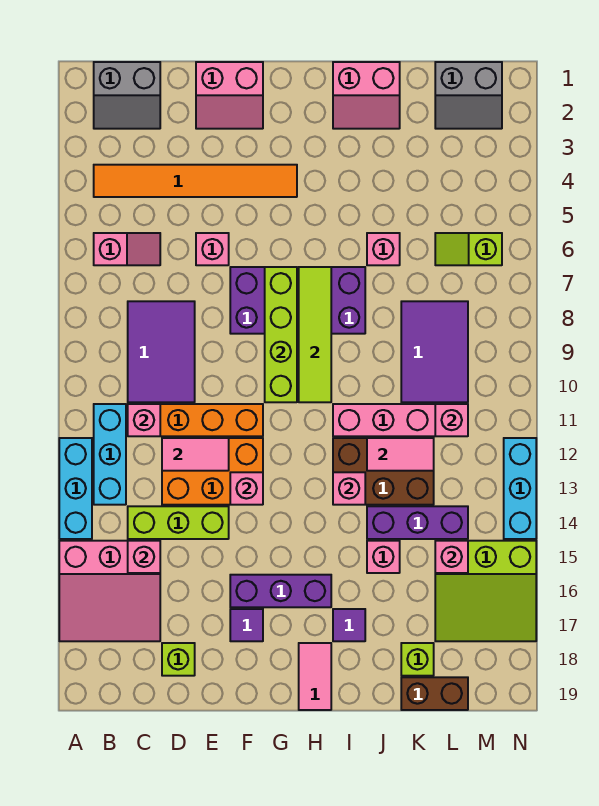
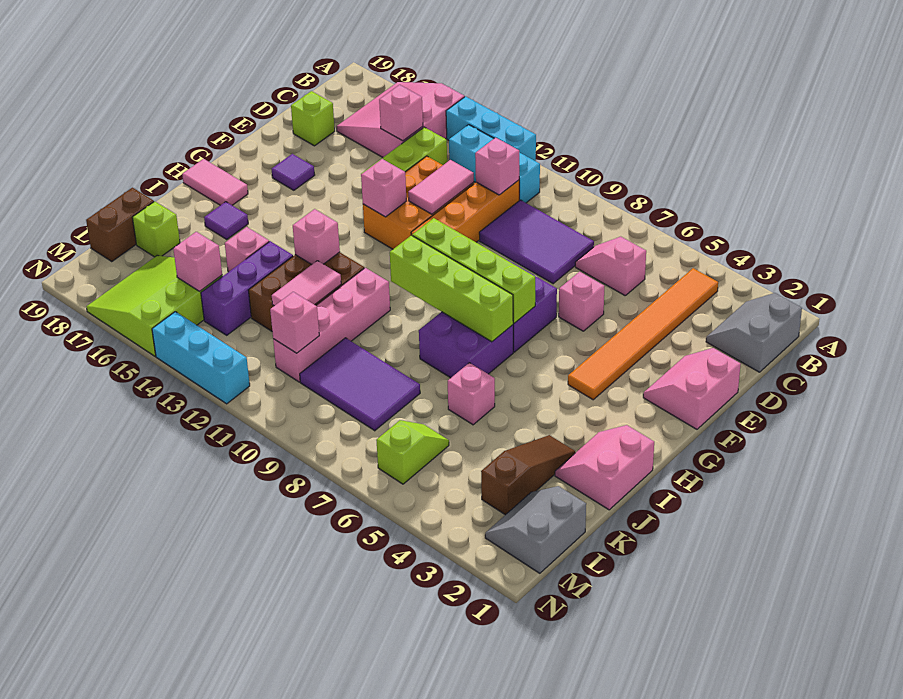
pink slope B6:C6 level 1 top B -> pink slope C6:C7 level 1 top 6
purple brick F16:H16 level 1 -> none
lime tile H7:H10 level 2 -> lime brick H7:H10 level 2
none -> brown slope J3:L3 level 1 top L

